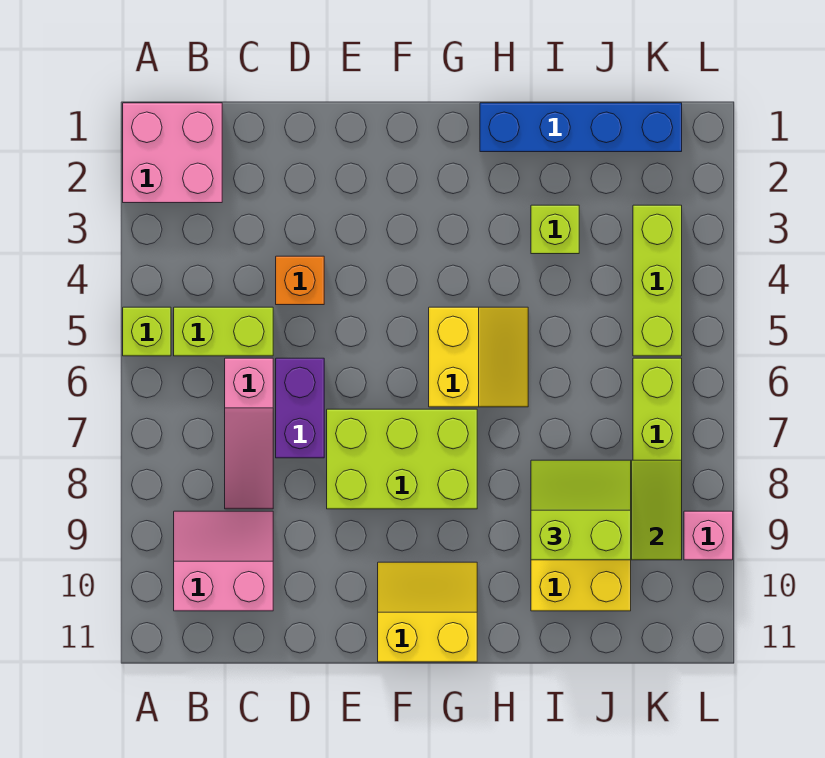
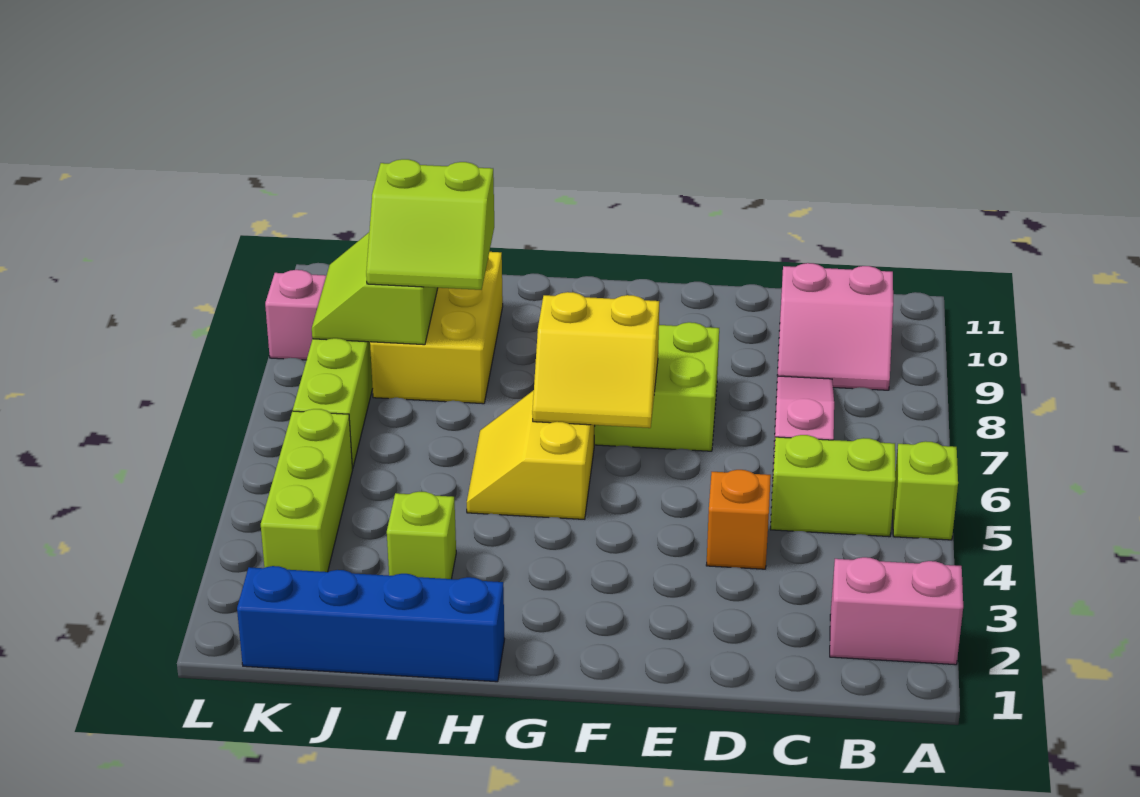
pink brick A1:B2 level 1 -> pink brick A2:B2 level 1
purple brick D6:D7 level 1 -> none
yellow slope F10:G11 level 1 top 11 -> yellow slope F6:G7 level 2 top 7

